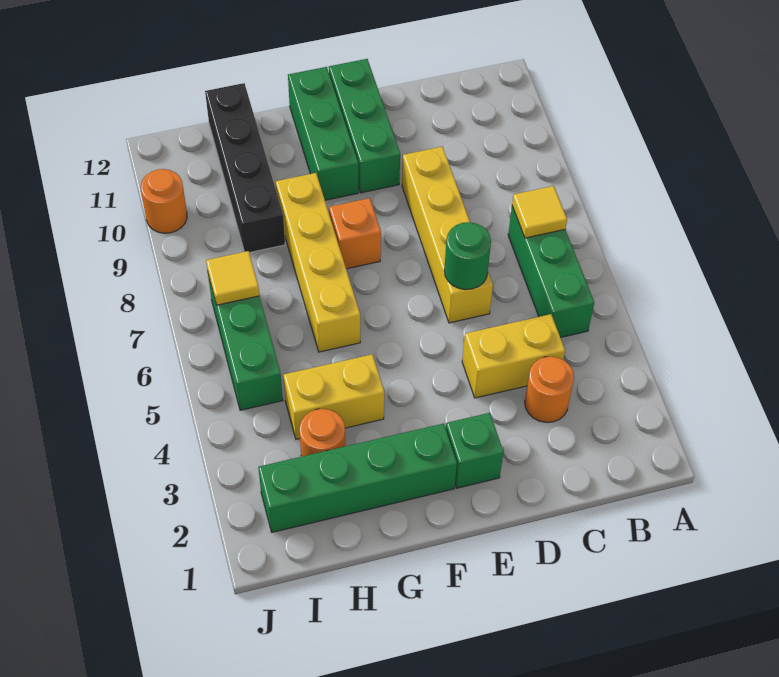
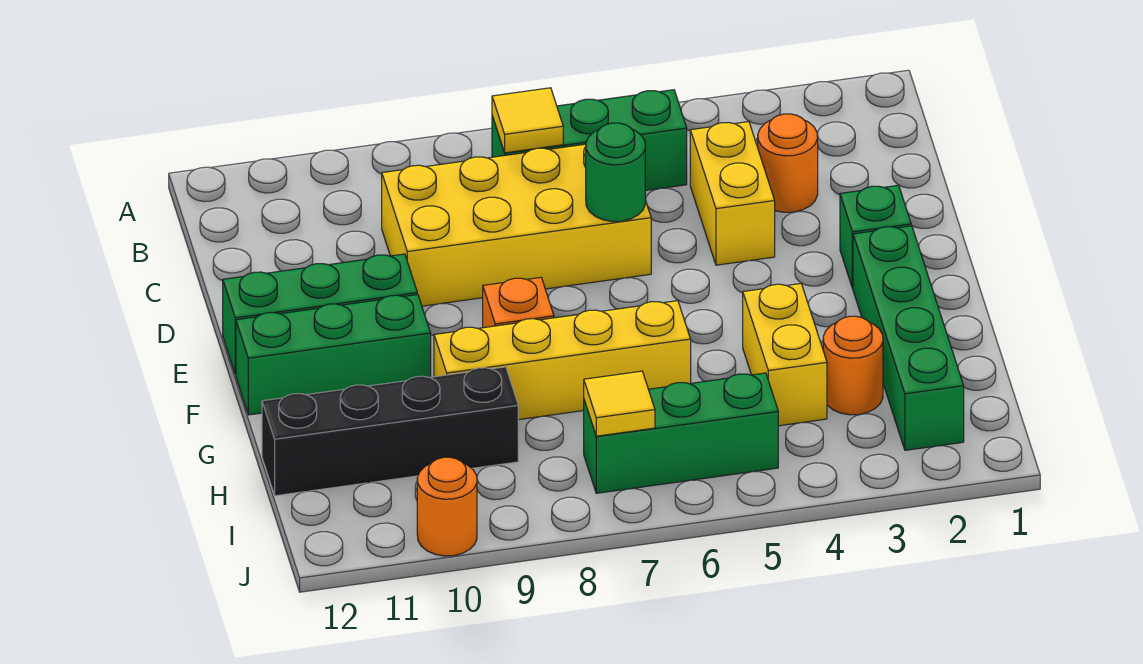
yellow brick D6:D9 level 1 -> yellow brick C6:D9 level 1

